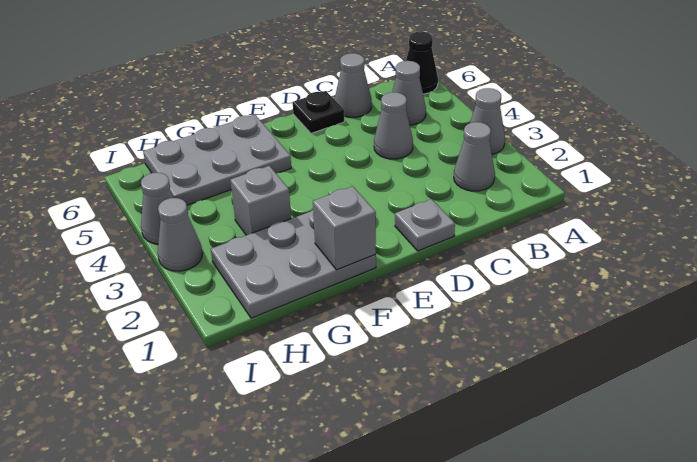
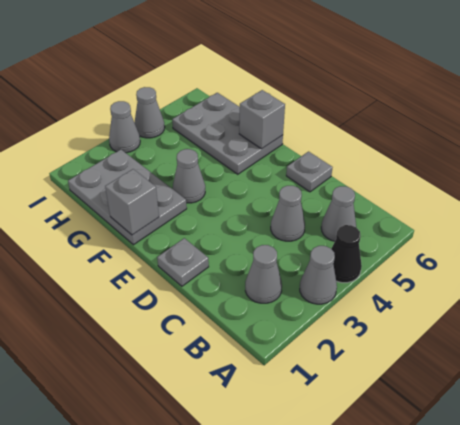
black cone A6 level 1 -> black cone A4 level 1
grey cone C6 level 1 -> grey cone F3 level 1
black plate D6 level 1 -> grey plate D6 level 1
grey brick G3 level 1 -> grey brick F6 level 2

